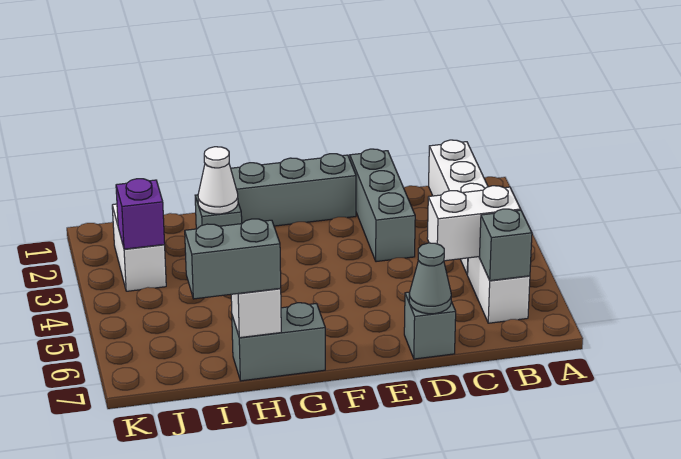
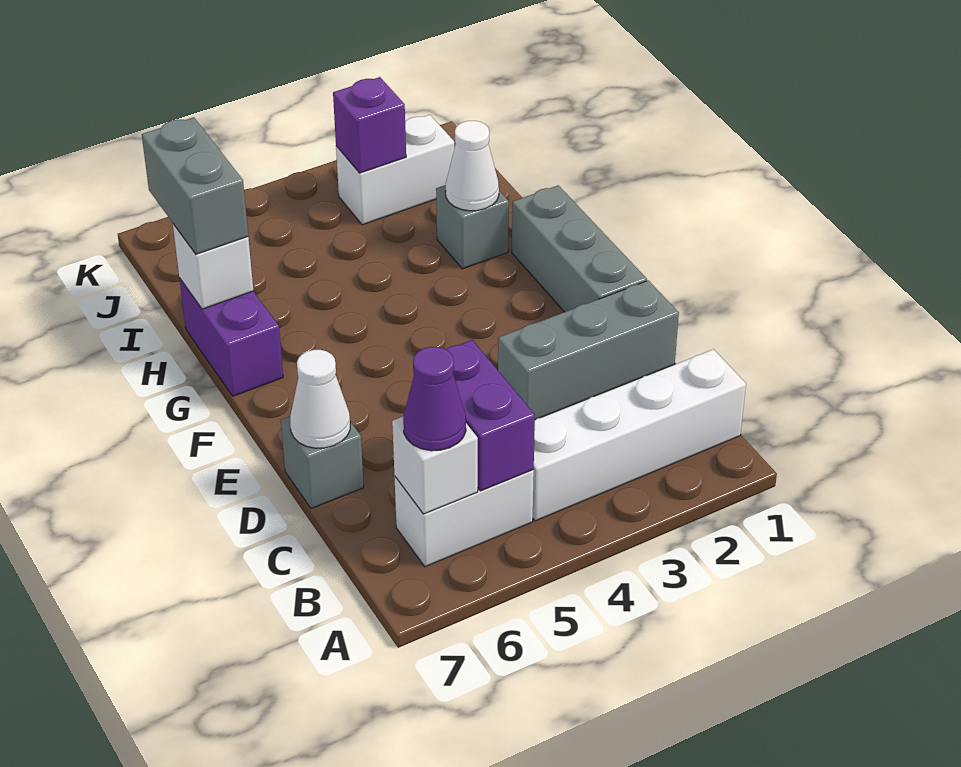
white brick B5:C5 level 2 -> purple brick B5:C5 level 2
grey brick B6 level 2 -> white brick B6 level 2
none -> purple cone B6 level 3
grey cone D7 level 2 -> white cone D7 level 2
grey brick G7:H7 level 1 -> purple brick G7:H7 level 1

